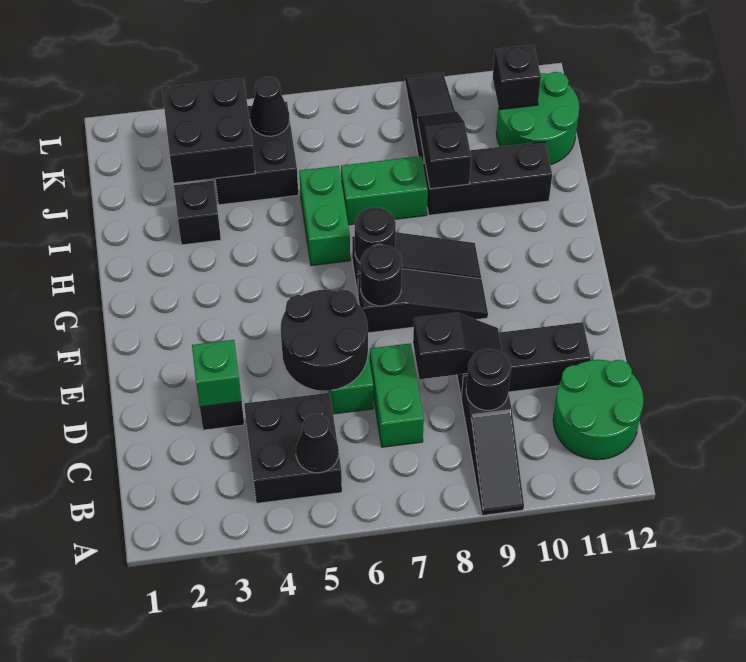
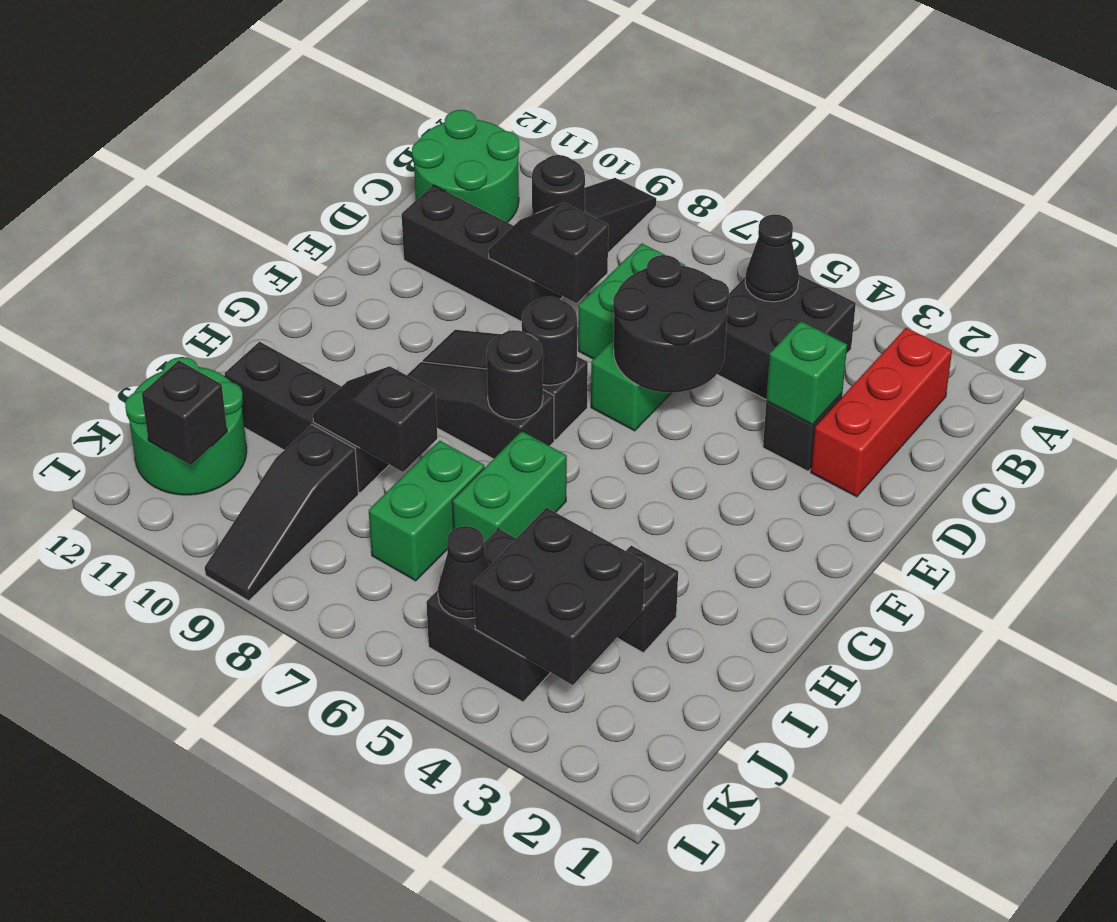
none -> red brick B2:D2 level 1
green brick I7:I8 level 1 -> green brick I7:J7 level 1
black slope I9:J9 level 2 top I -> black slope I8:I9 level 2 top 8

